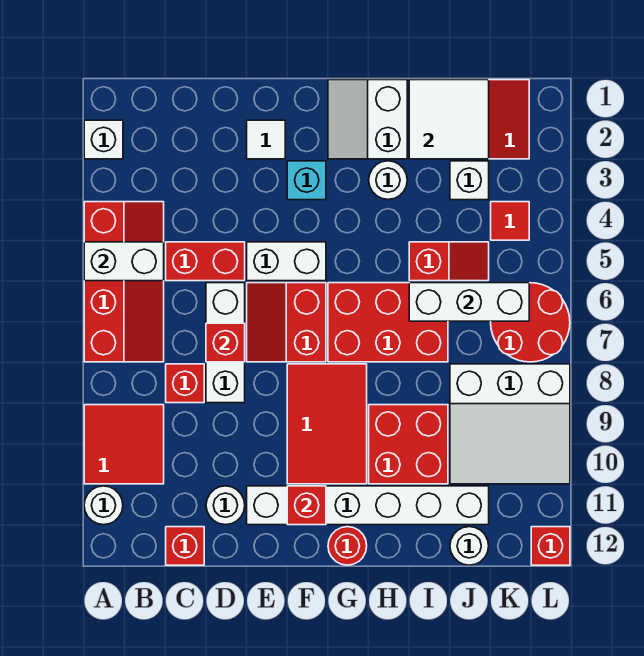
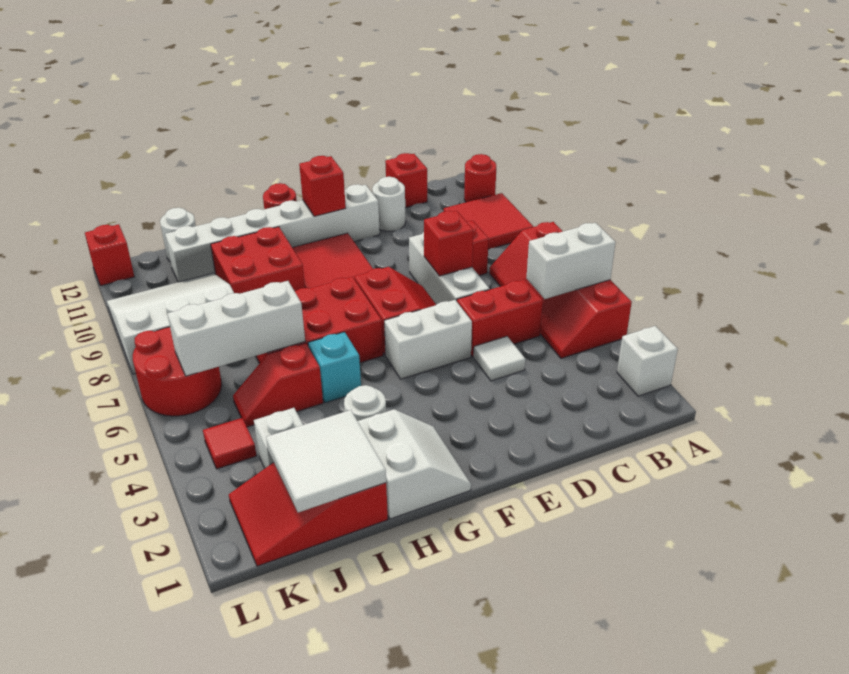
white round brick A11 level 1 -> red round brick A11 level 1
white tile E2 level 1 -> white tile D4 level 1
cyan brick F3 level 1 -> cyan brick H5 level 1

